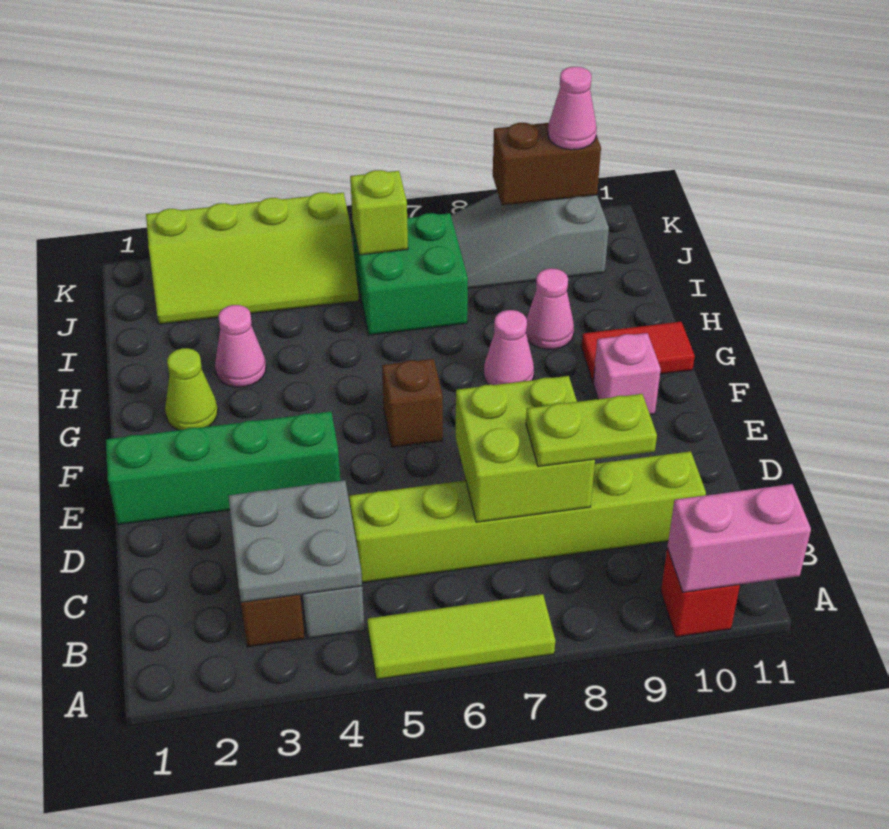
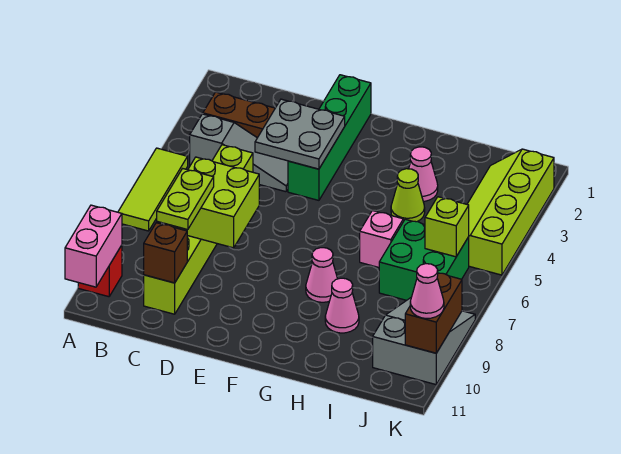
grey plate B3:C4 level 2 -> grey plate D3:E4 level 2
brown brick F6 level 1 -> brown brick C10 level 2
pink brick F10 level 1 -> pink brick H6 level 1
lime cone G2 level 1 -> lime cone H4 level 1
red tile G10:G11 level 1 -> none

